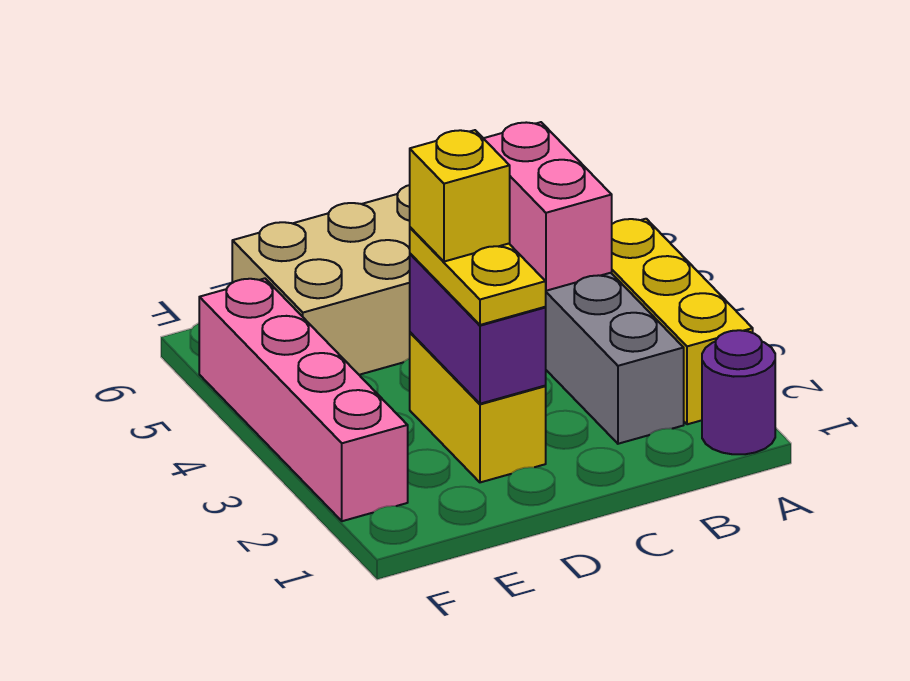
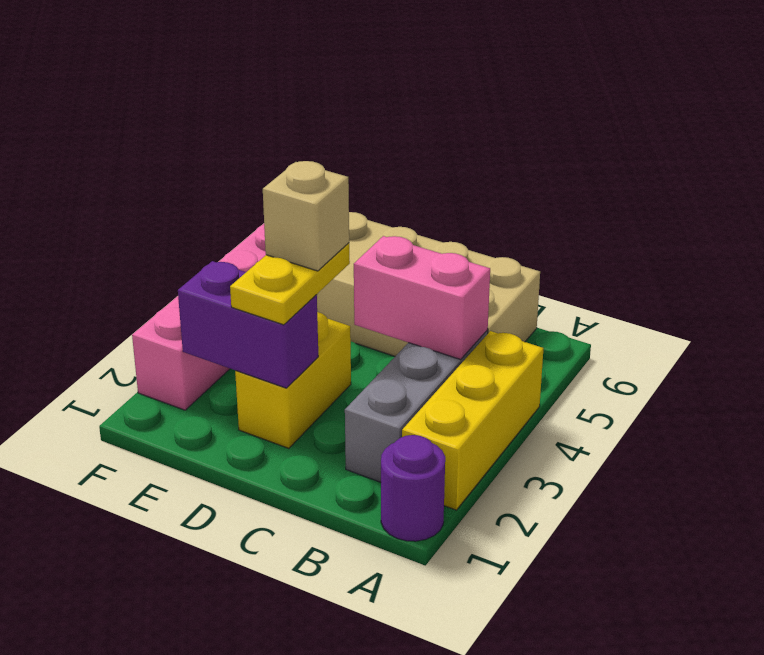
pink brick B4:B5 level 2 -> pink brick B4:C4 level 2
purple brick D2:D3 level 2 -> purple brick D2:E2 level 2
yellow brick D3 level 4 -> tan brick D3 level 4

